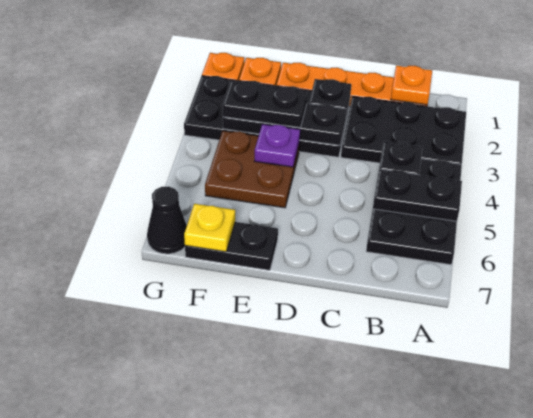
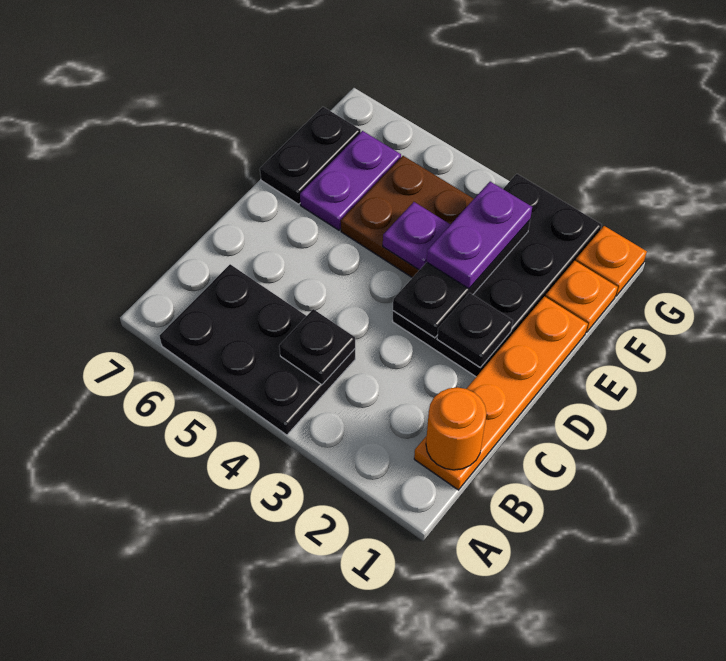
black plate A2:C3 level 1 -> none
black plate A5:B5 level 2 -> none
orange plate B1 level 2 -> orange round brick B1 level 2
black plate E3:F3 level 3 -> purple plate E3:F3 level 3
none -> purple plate E6:F6 level 1
yellow plate F7 level 2 -> none
black cone G7 level 1 -> none

